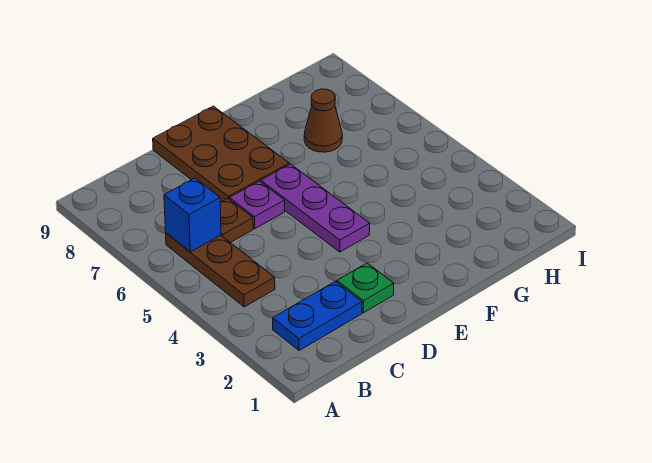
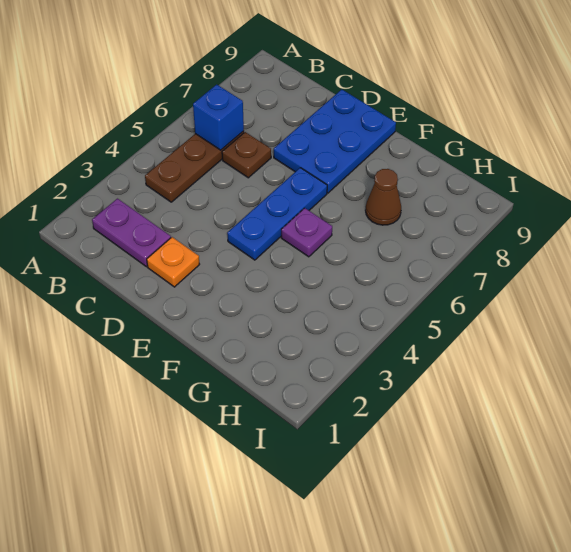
blue plate B2:C2 level 1 -> purple plate B2:C2 level 1
green plate D2 level 1 -> orange plate D2 level 1
purple plate D6 level 1 -> purple plate F5 level 1
brown plate D7:E9 level 1 -> blue plate D7:E9 level 1
purple plate E4:E6 level 1 -> blue plate E4:E6 level 1

